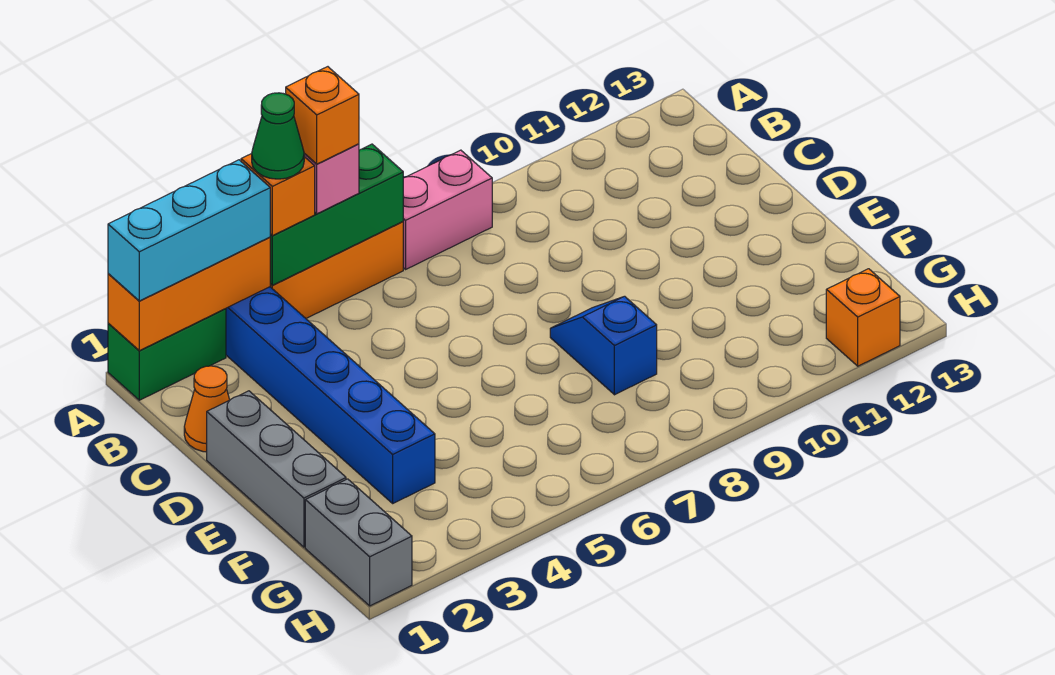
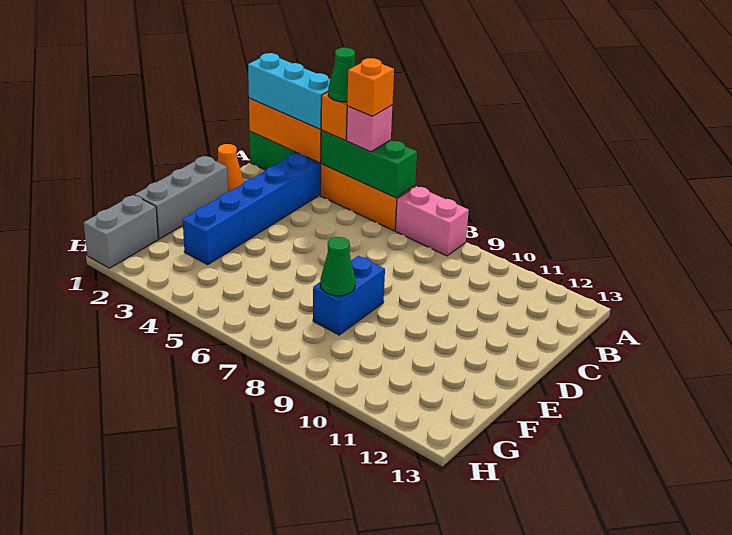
blue slope E8:F8 level 1 top F -> blue brick E8:F8 level 1
none -> green cone F8 level 2
orange brick H12 level 1 -> none

